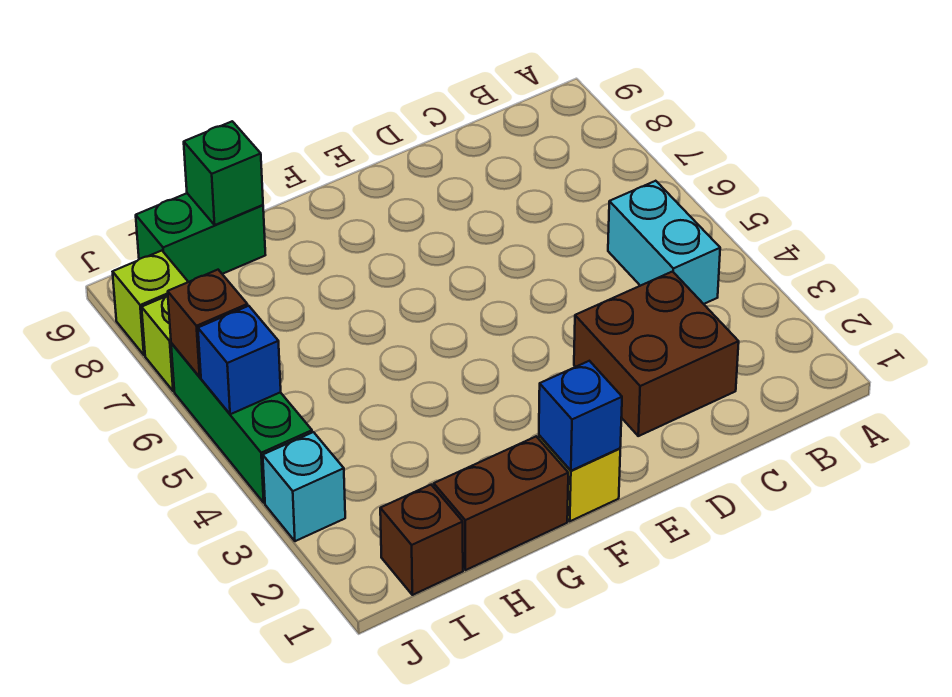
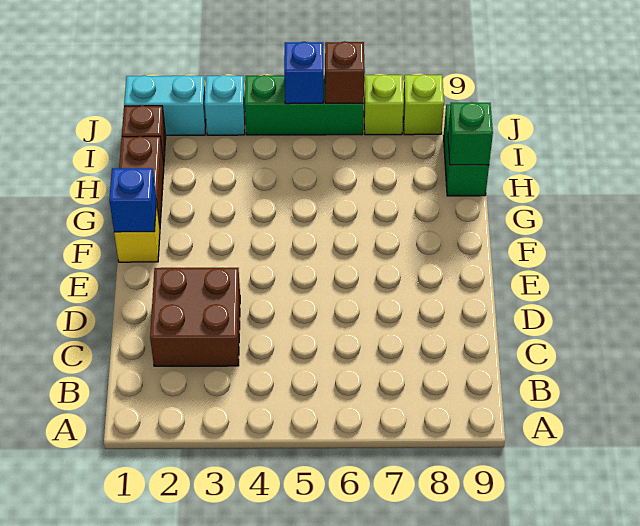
cyan brick B4:B5 level 1 -> cyan brick J1:J2 level 1

